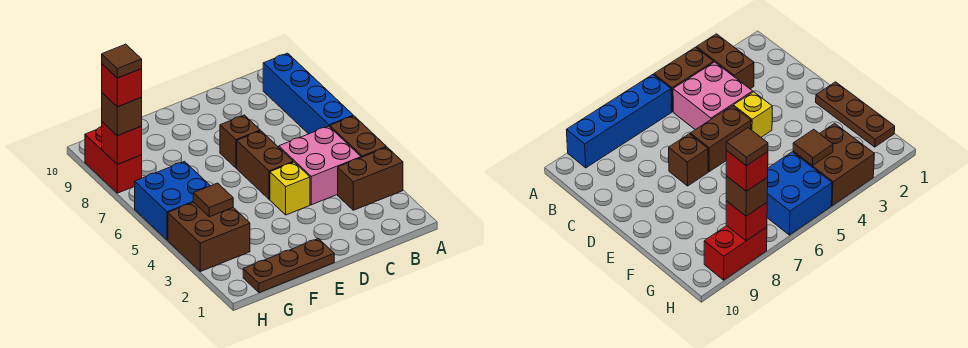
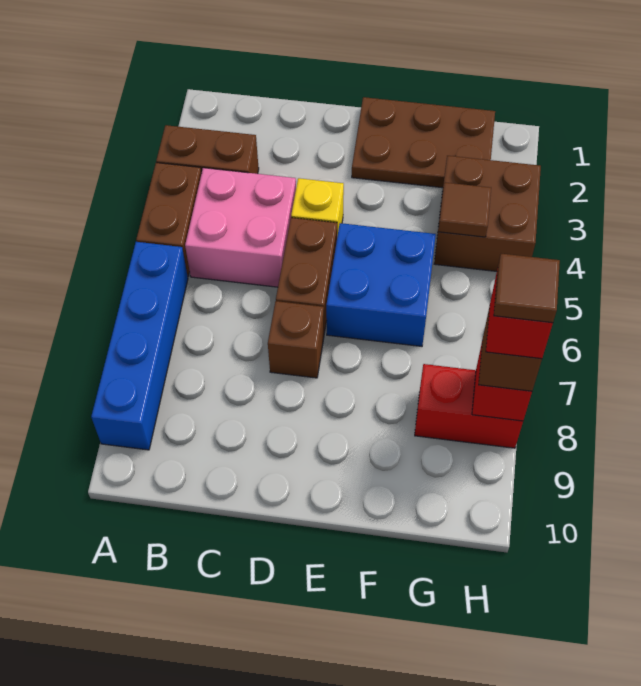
brown plate E1:G1 level 1 -> brown plate E1:G2 level 1
blue brick G5:H6 level 1 -> blue brick E5:F6 level 1
red brick H8:H9 level 1 -> red brick G8:H8 level 1

